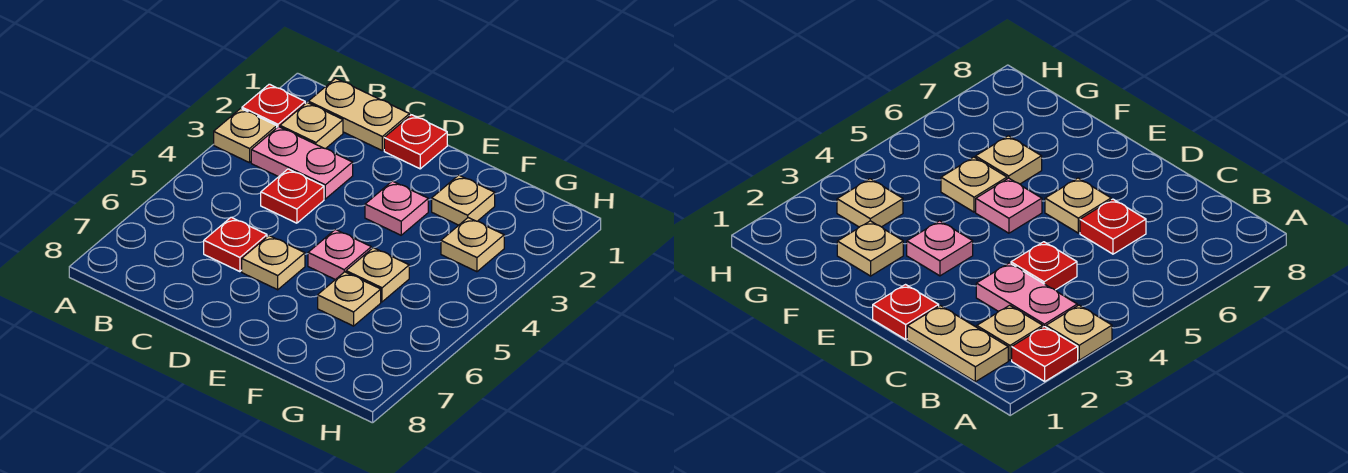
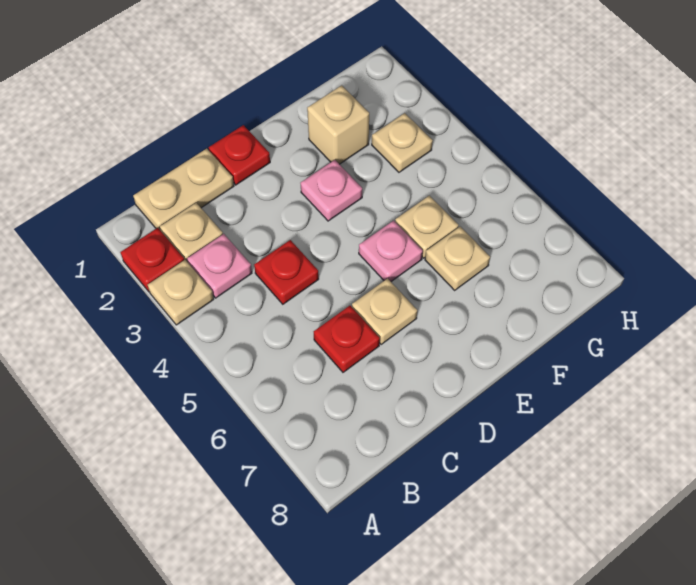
pink plate B3:C3 level 1 -> pink plate B3 level 1
tan plate F2 level 1 -> tan brick F2 level 1

